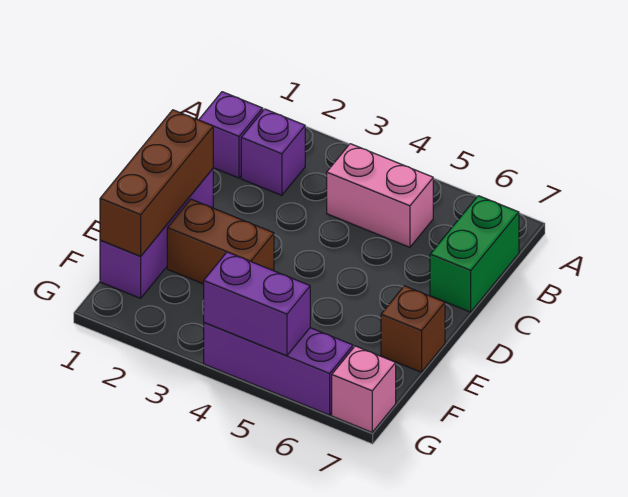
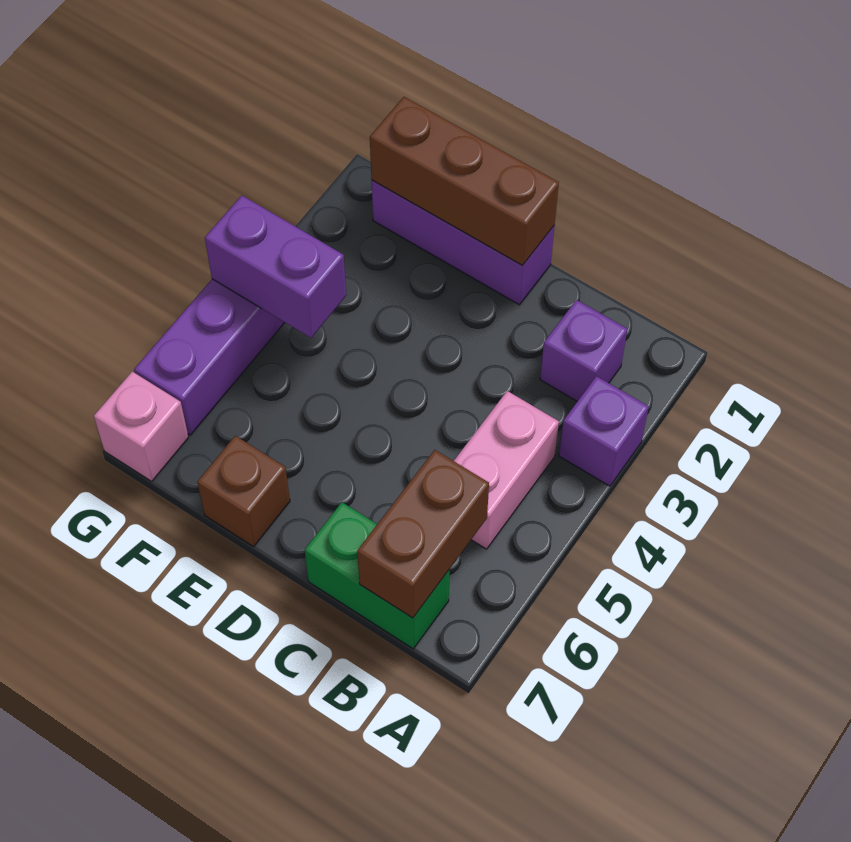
purple brick B1 level 1 -> purple brick A3 level 1
brown brick E2:E3 level 1 -> brown brick B6:B7 level 2
purple brick G4:G5 level 2 -> purple brick F4:G4 level 2

